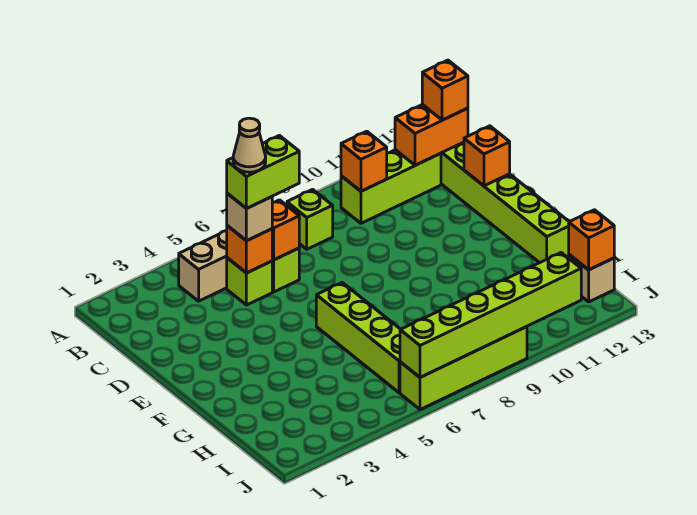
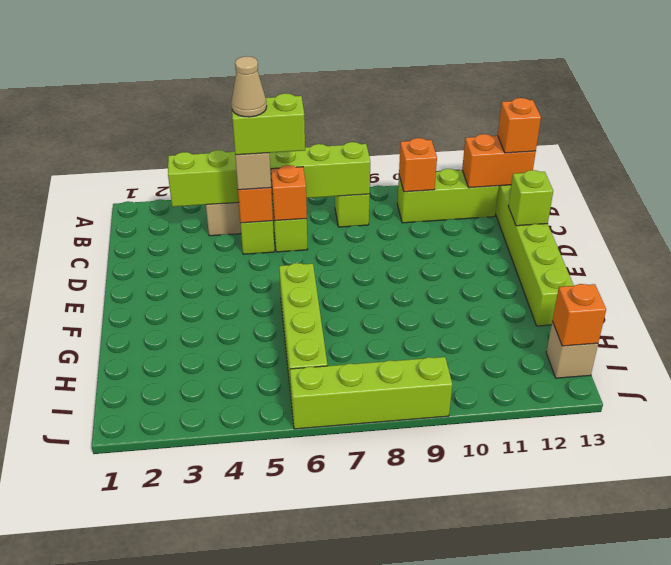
orange brick D13 level 2 -> lime brick D13 level 2
lime brick J6:J11 level 2 -> lime brick B3:B8 level 2

